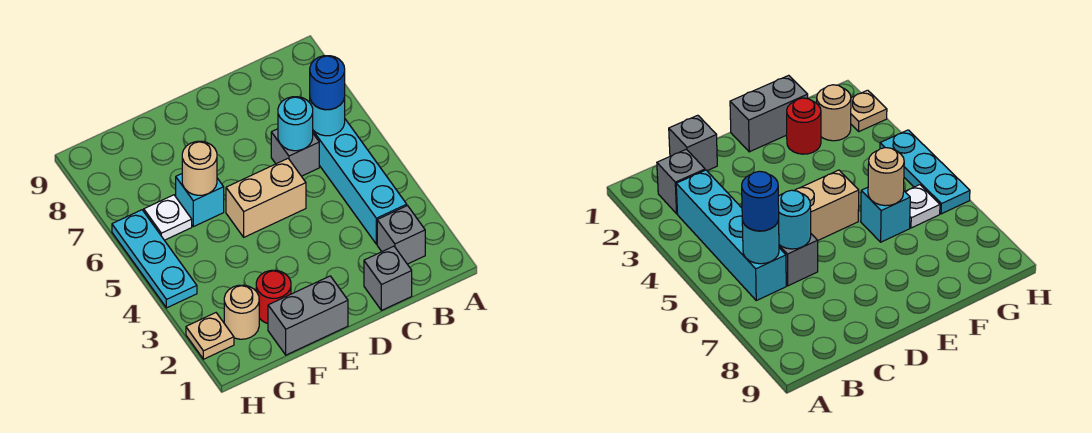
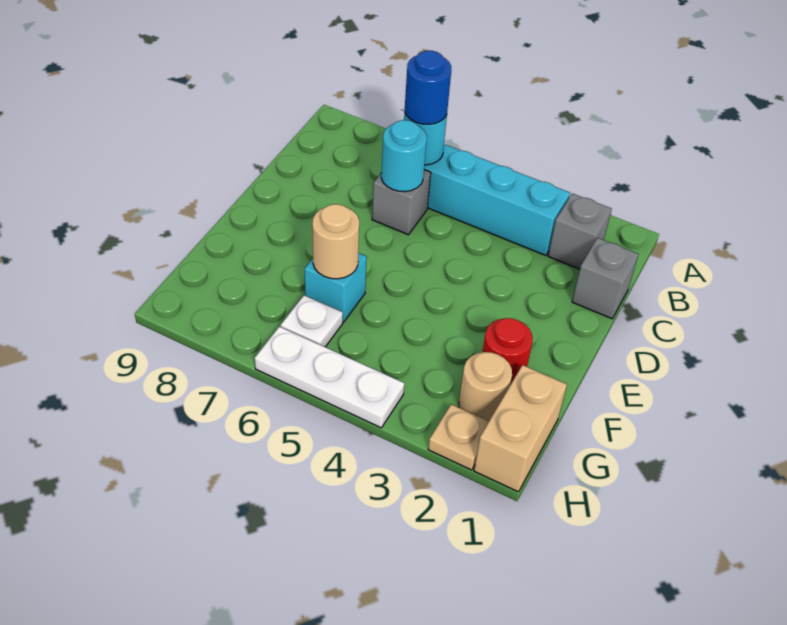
tan brick D5:E5 level 1 -> tan brick G1:H1 level 1
grey brick E1:F1 level 1 -> none
cyan plate H4:H6 level 1 -> white plate H4:H6 level 1

